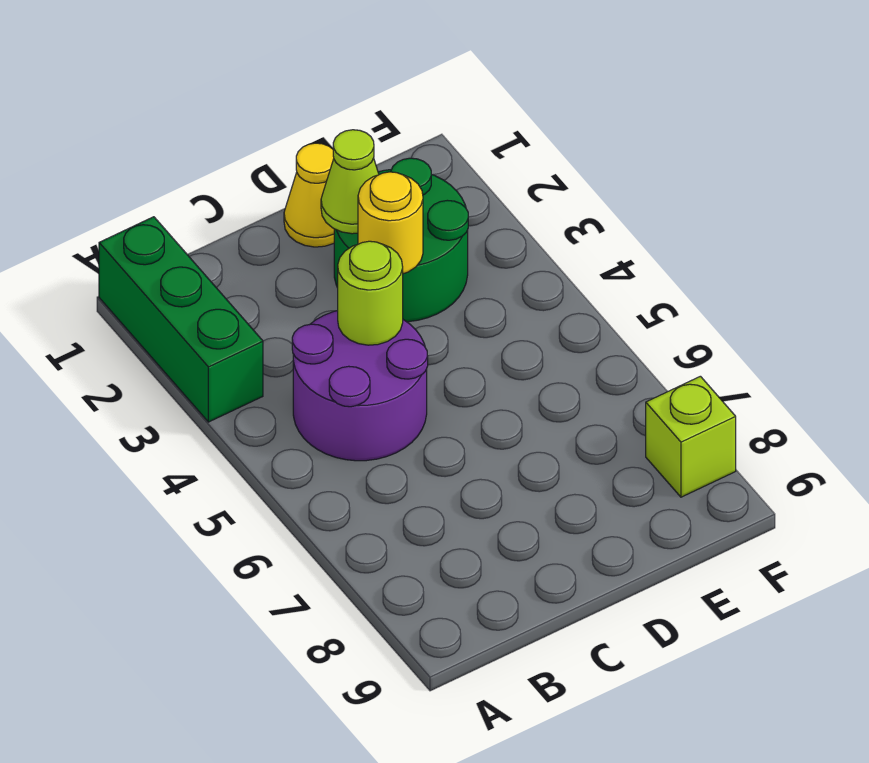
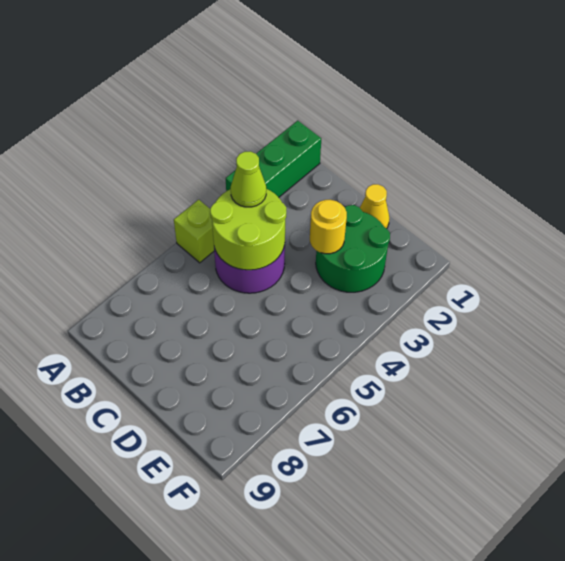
lime round brick C4 level 2 -> lime round brick B4:C5 level 2
lime cone D2 level 2 -> lime cone B4 level 3
lime brick F8 level 1 -> lime brick A5 level 1

